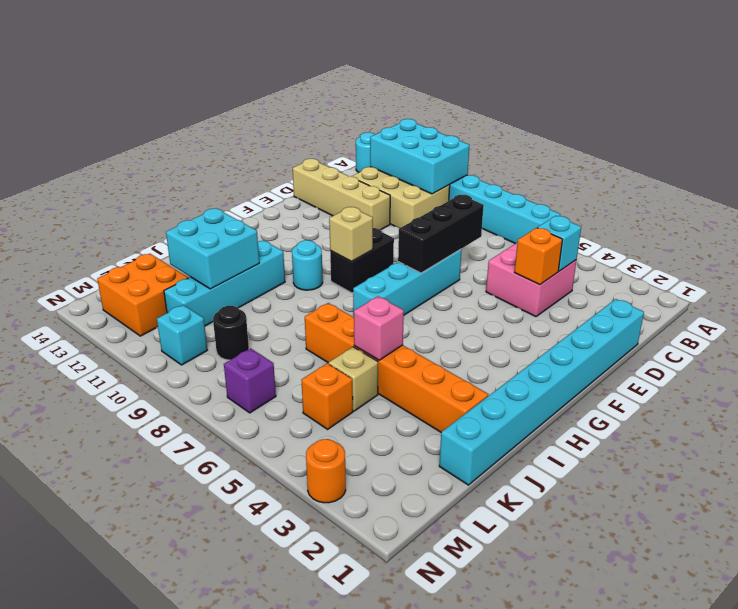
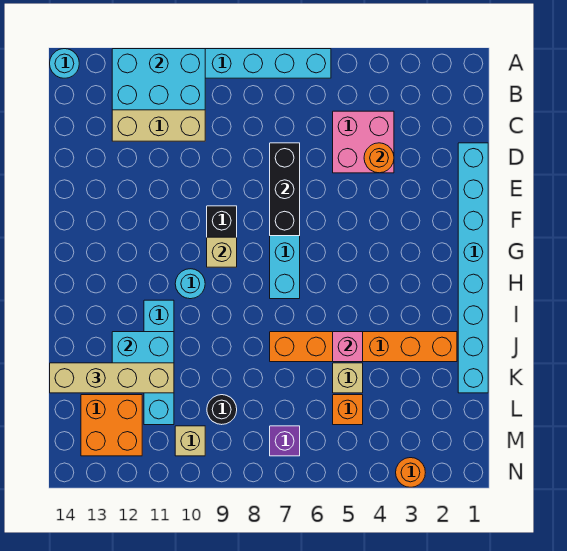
cyan brick C4 level 2 -> none
orange brick D4 level 2 -> orange round brick D4 level 2
tan brick D11:D14 level 1 -> tan brick K11:K14 level 3
cyan brick M10 level 1 -> tan brick M10 level 1

